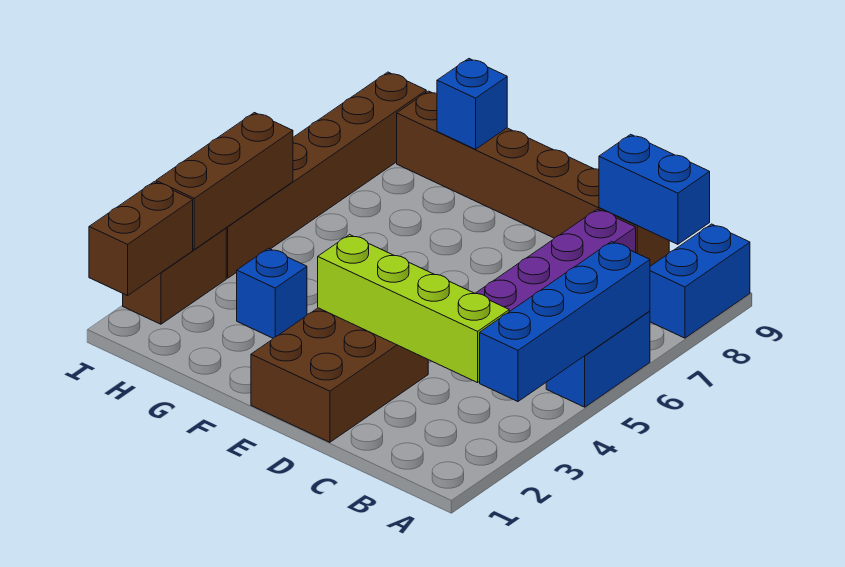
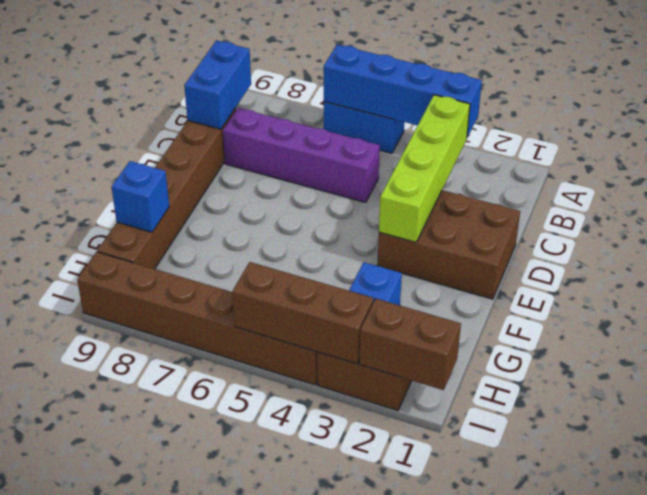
blue brick A8:A9 level 1 -> none

